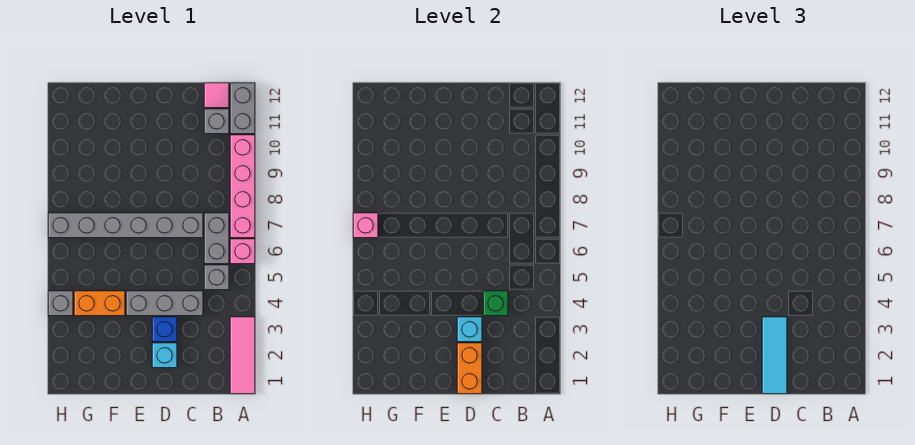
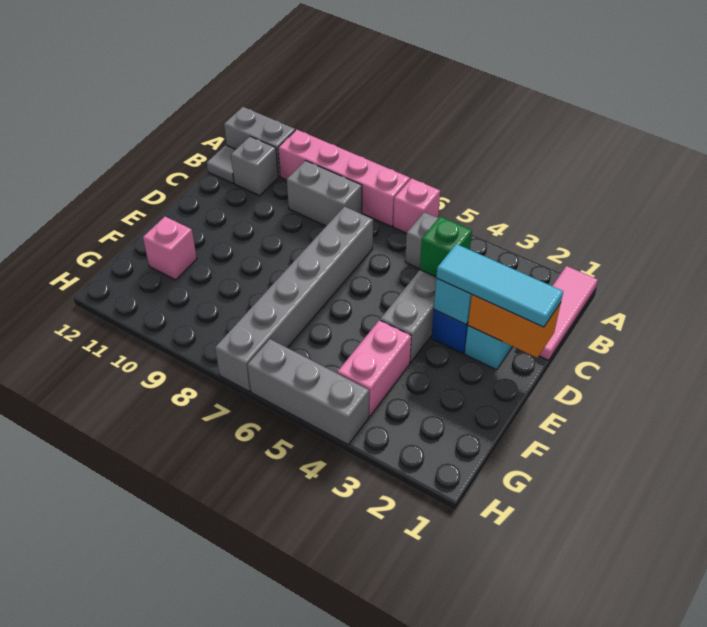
pink tile A1:A3 level 1 -> pink tile A1:C1 level 1
grey brick B6:B7 level 1 -> grey brick B8:B9 level 1
pink tile B12 level 1 -> grey tile B12 level 1
orange brick F4:G4 level 1 -> pink brick F4:G4 level 1
grey brick H4 level 1 -> grey brick H4:H6 level 1
pink brick H7 level 2 -> pink brick F11 level 1

